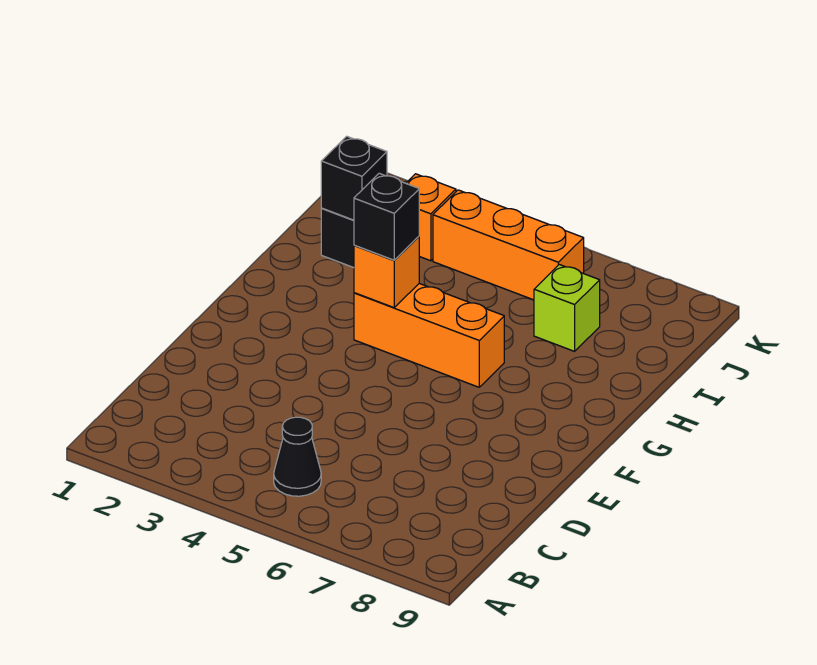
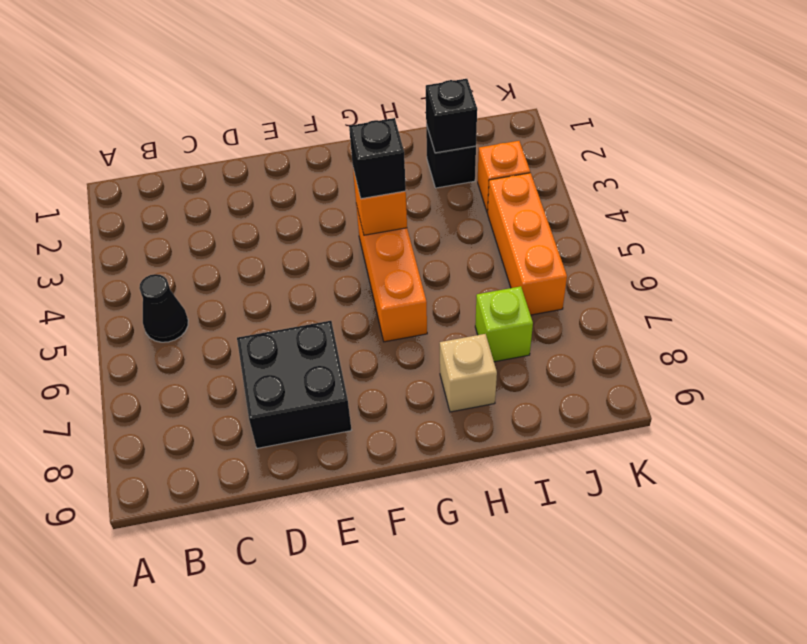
none -> black brick D7:E8 level 1
none -> tan brick H8 level 1

